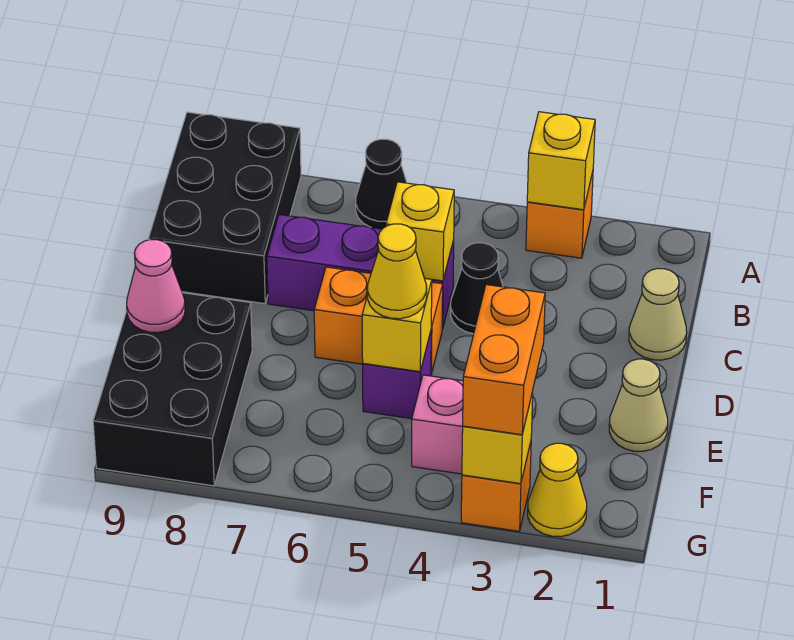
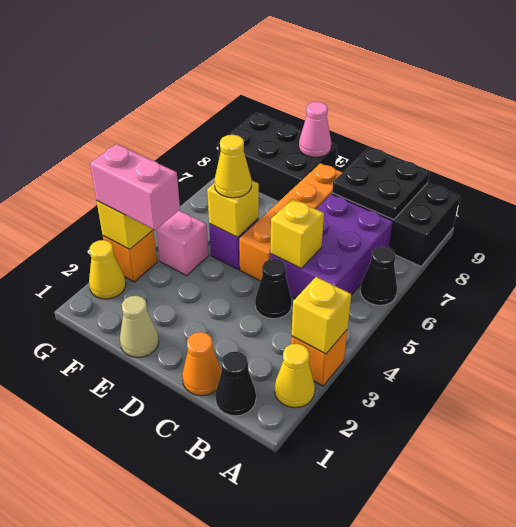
none -> yellow cone A2 level 1
none -> black cone B1 level 1
none -> black plate B8:C9 level 2
tan cone C1 level 1 -> orange cone C1 level 1
purple brick C5:C7 level 1 -> purple brick B5:C7 level 1
orange brick D5:D6 level 1 -> orange brick D5:D8 level 1
orange brick F3:G3 level 3 -> pink brick F3:G3 level 3

